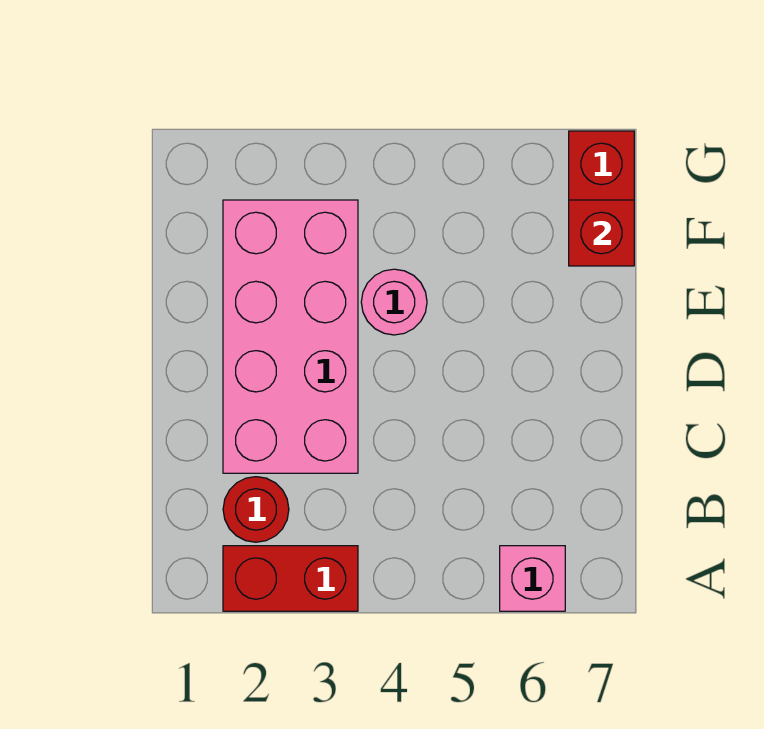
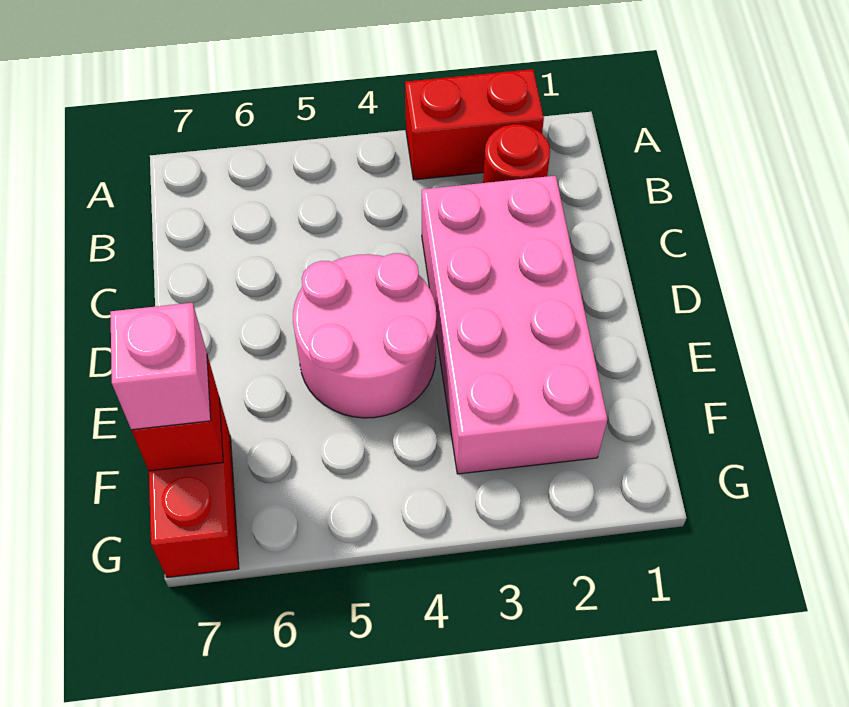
pink brick A6 level 1 -> pink brick F7 level 3
pink round brick E4 level 1 -> pink round brick D4:E5 level 1

